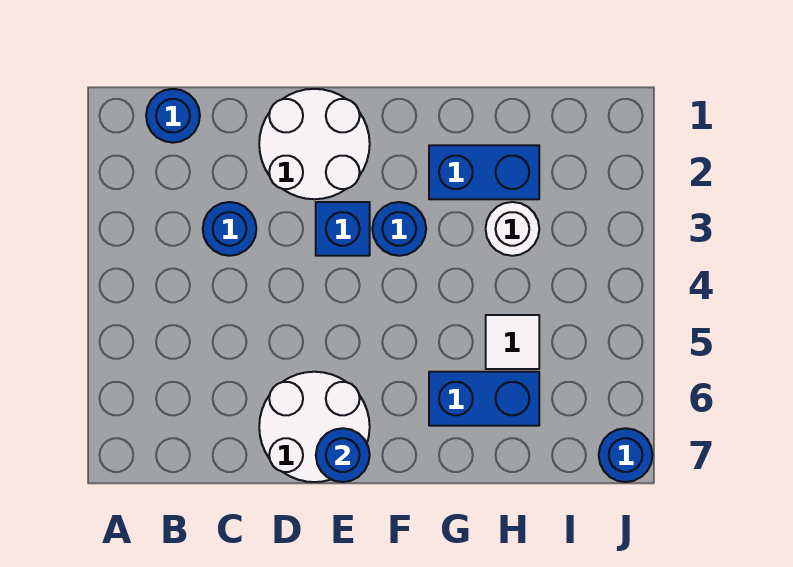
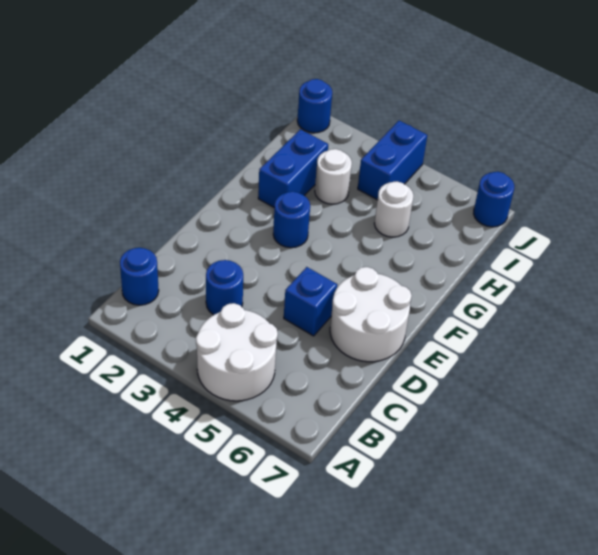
white round brick D1:E2 level 1 -> white round brick A4:B5 level 1
blue brick E3 level 1 -> blue brick D5 level 1
blue round brick E7 level 2 -> blue round brick J1 level 1
blue brick G6:H6 level 1 -> blue brick I4:J4 level 1
white tile H5 level 1 -> white round brick H5 level 1

